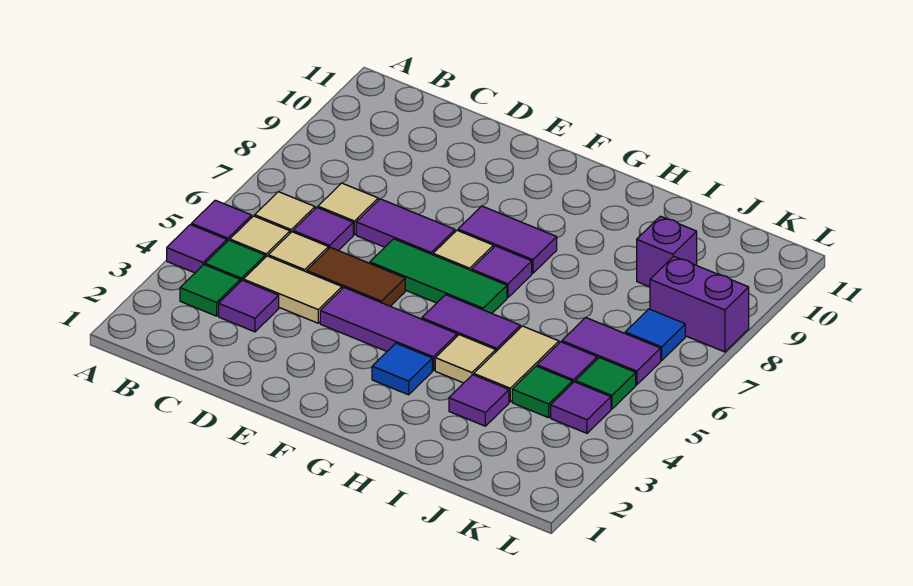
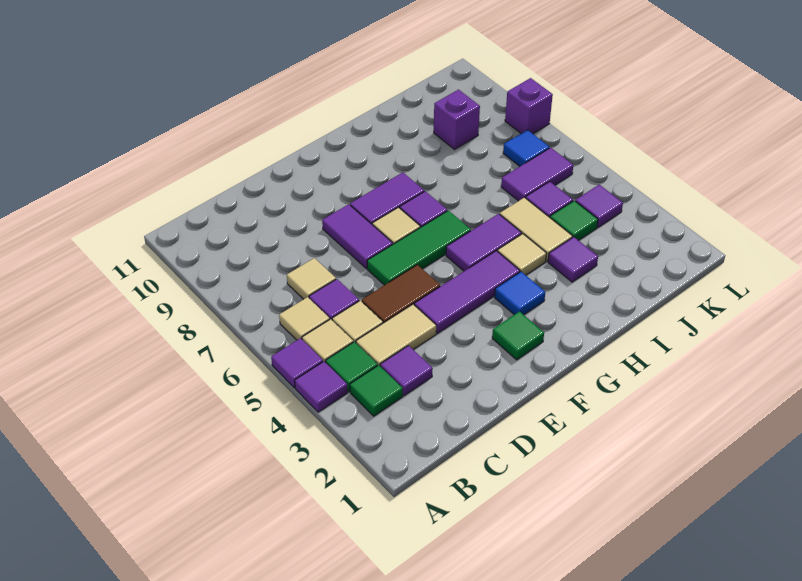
purple tile D7:E7 level 1 -> purple tile E7:E8 level 1
green tile K5 level 1 -> green tile F2 level 1
purple brick K8:L8 level 1 -> purple brick L8 level 1

